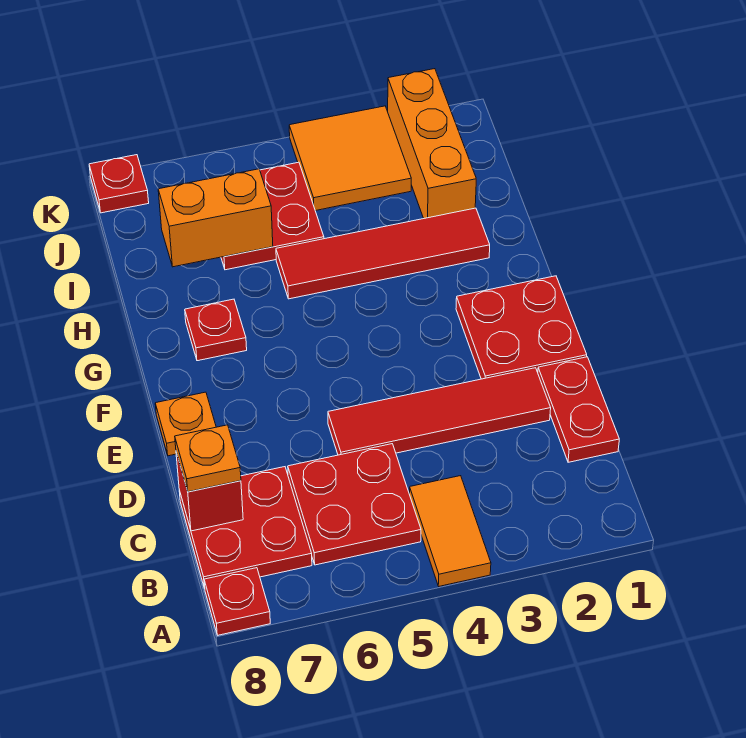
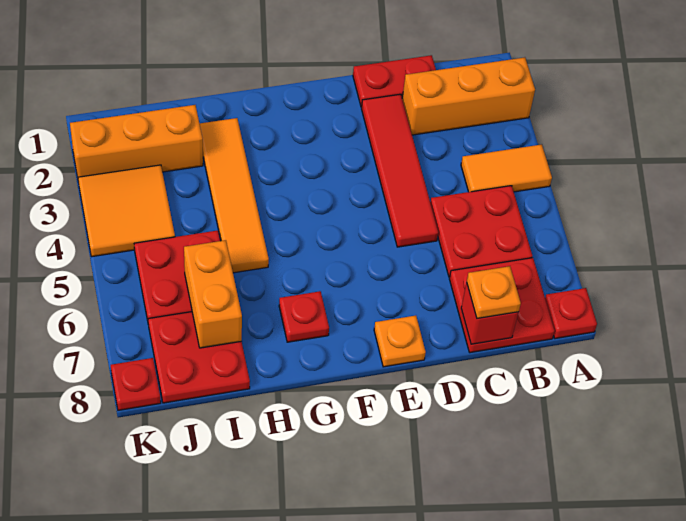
none -> orange brick A2:C2 level 1
red plate E1:F2 level 1 -> red plate I7:J8 level 1
red tile H2:H5 level 1 -> orange tile H2:H5 level 1

